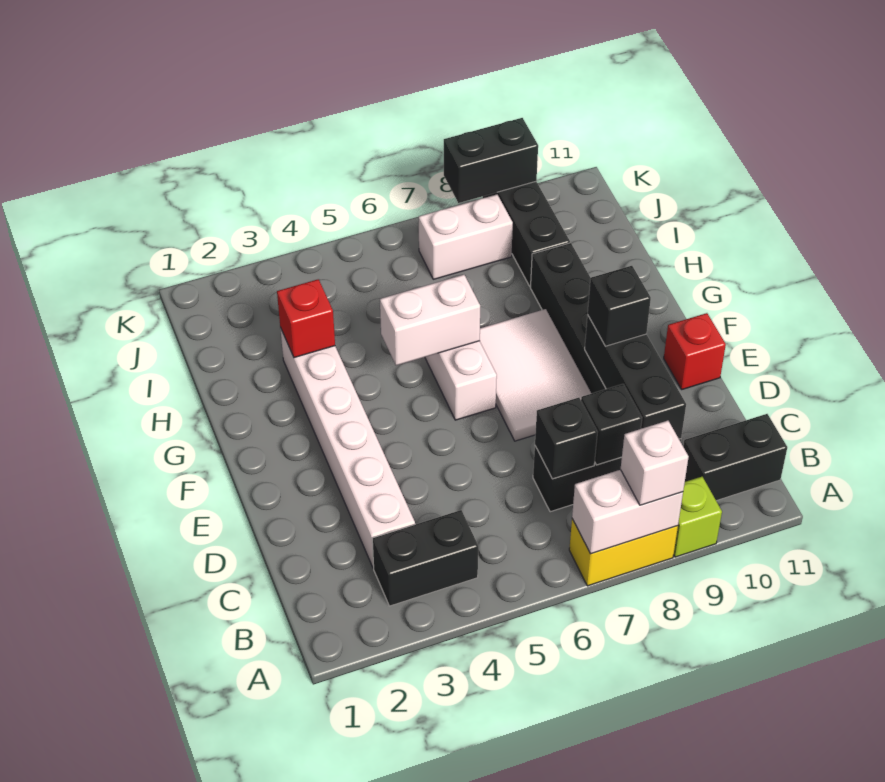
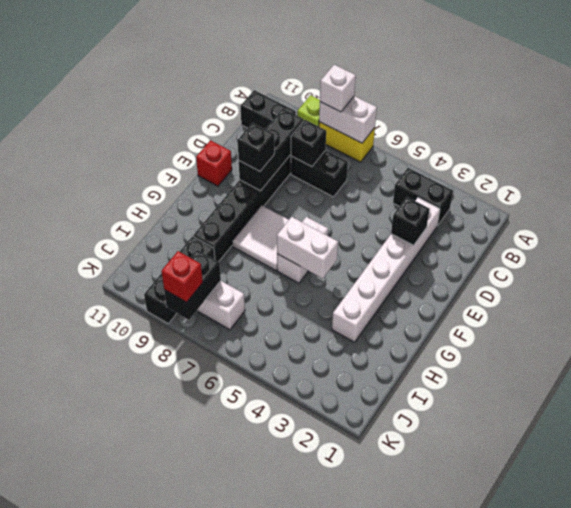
black brick C7 level 2 -> black brick D3 level 2
white tile E7:G8 level 1 -> white tile F7:G8 level 1
red brick H3 level 2 -> red brick K8 level 3
black brick K8:K9 level 2 -> black brick J8:K8 level 2

